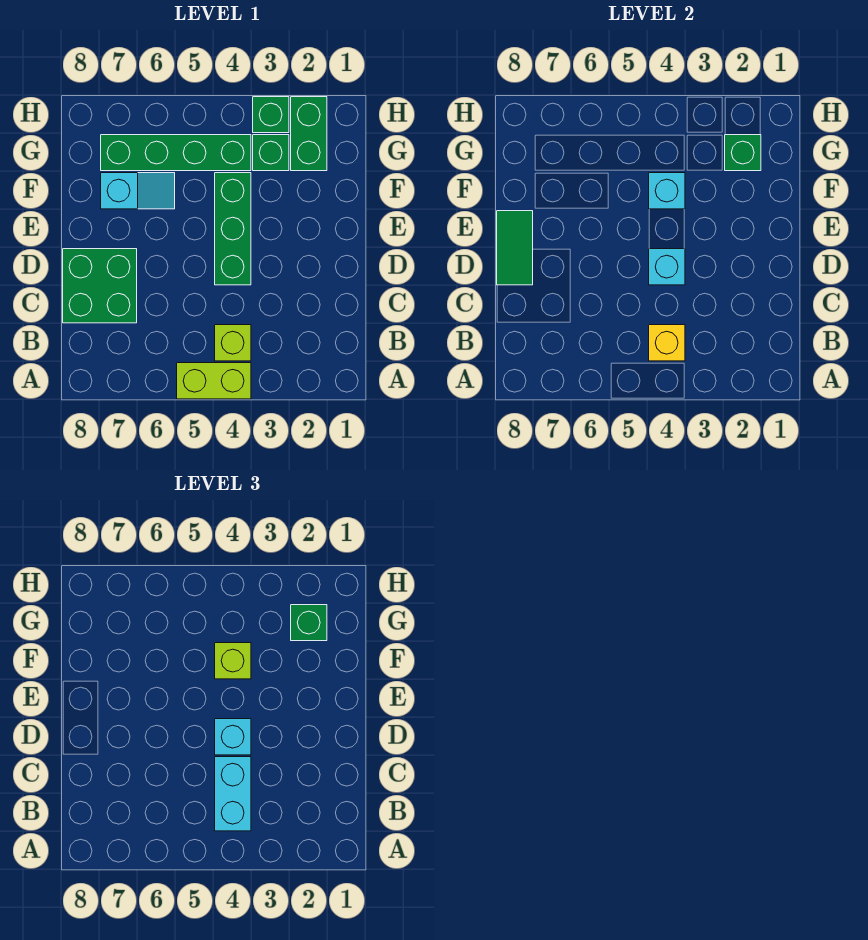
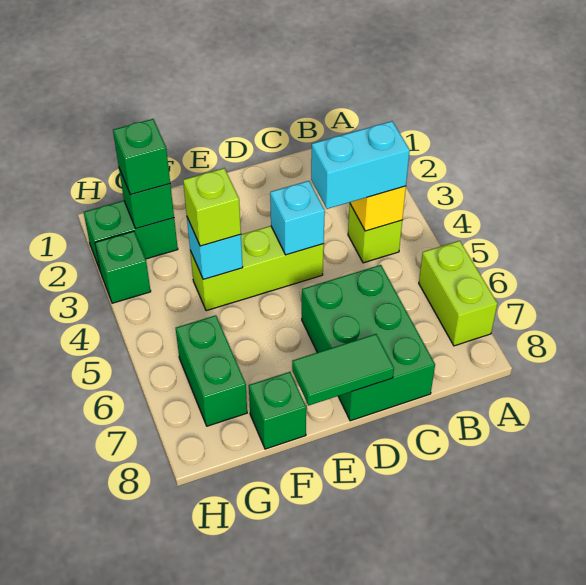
lime brick A4:A5 level 1 -> lime brick A6:A7 level 1
green brick C7:D8 level 1 -> green brick C6:D8 level 1
green brick D4:F4 level 1 -> lime brick D4:F4 level 1
cyan brick D4 level 3 -> none
cyan slope F6:F7 level 1 top 7 -> none
green brick G3 level 1 -> green brick F8 level 1
green brick G4:G7 level 1 -> green brick G6:G7 level 1

